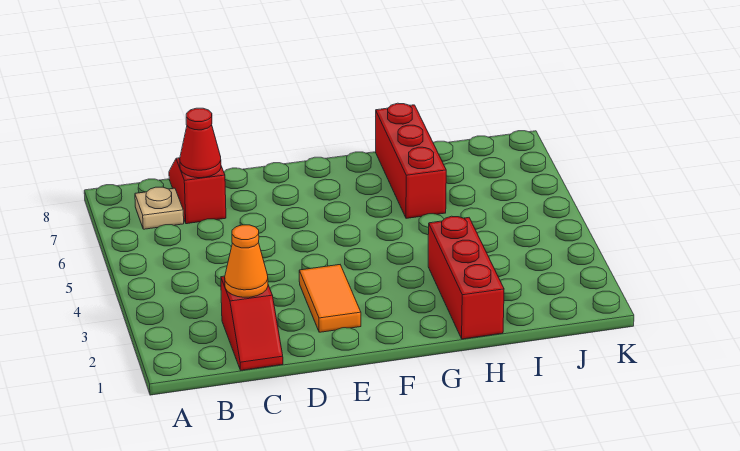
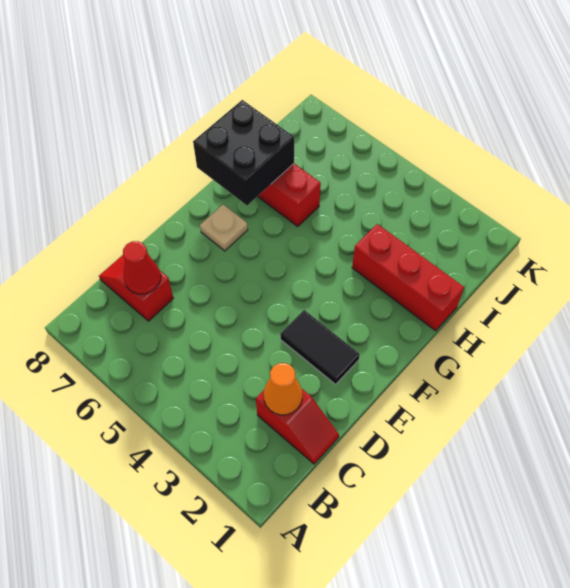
tan plate B7 level 1 -> tan plate F7 level 1
orange tile E2:E3 level 1 -> black tile E2:E3 level 1
none -> black brick G7:H8 level 2

